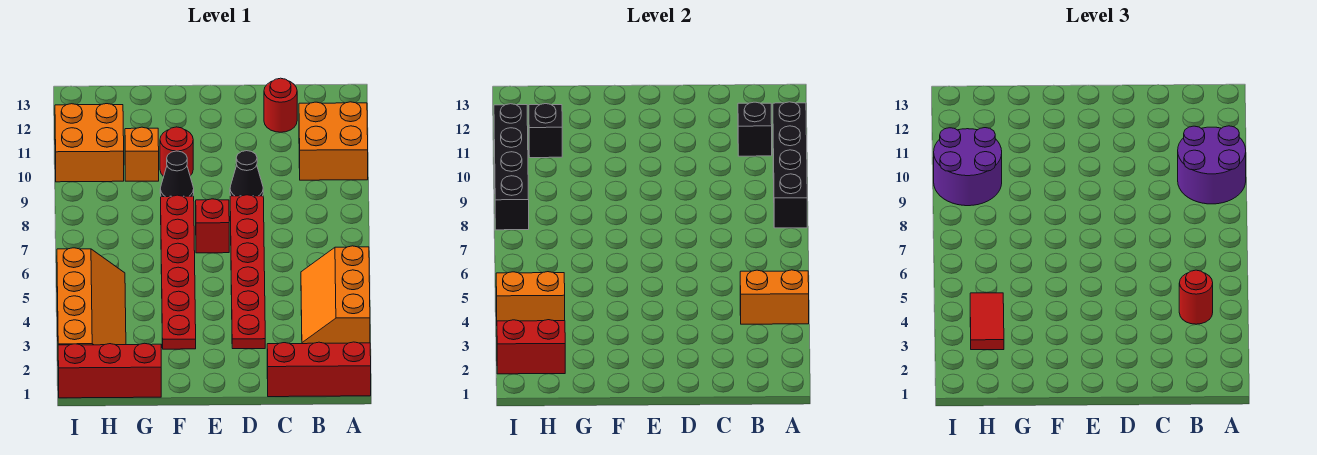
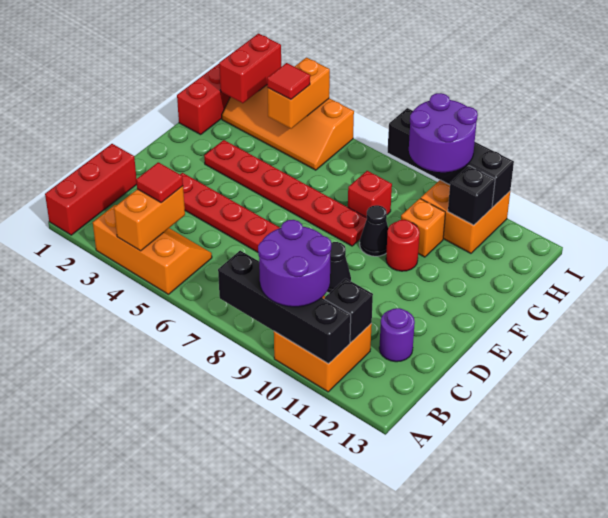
red round brick B4 level 3 -> red tile B4 level 3
red round brick C12 level 1 -> purple round brick C12 level 1
red brick E7 level 1 -> red brick G8 level 1
red tile H3:H4 level 3 -> red tile H4 level 3

